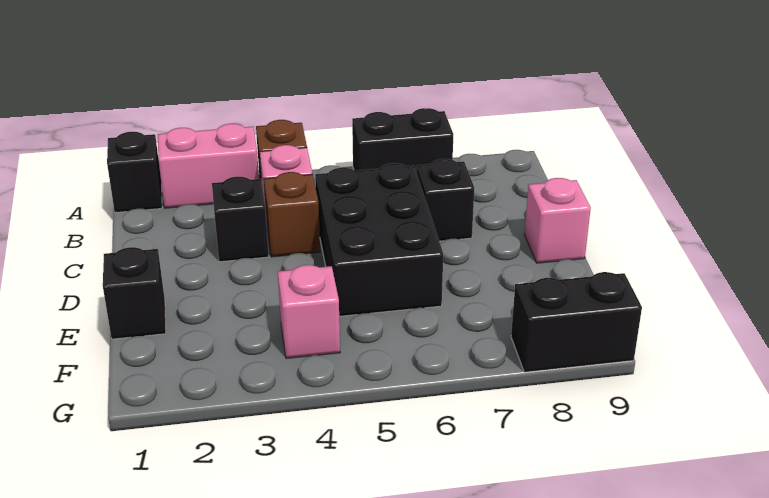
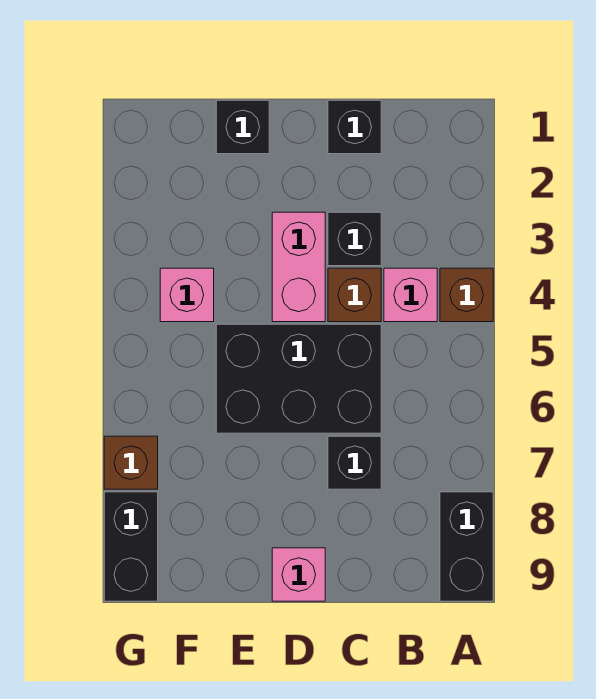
black brick A1 level 1 -> black brick C1 level 1
pink brick A2:A3 level 1 -> pink brick D3:D4 level 1
black brick A6:A7 level 1 -> black brick A8:A9 level 1
none -> brown brick G7 level 1

